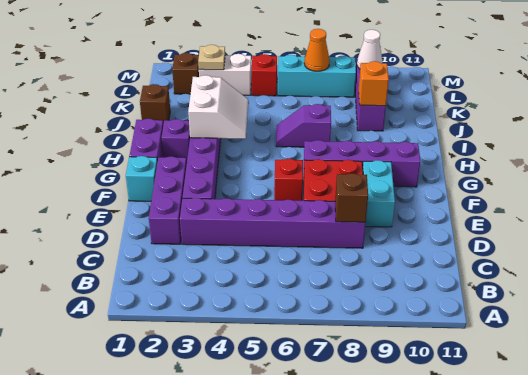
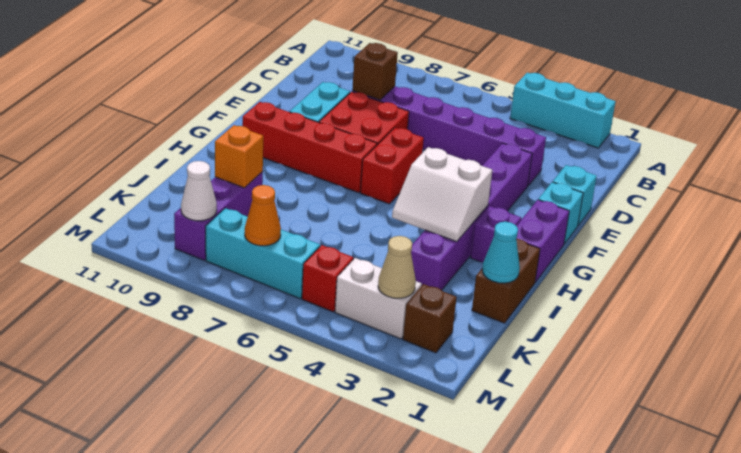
none -> cyan brick A2:A4 level 1
purple brick D2:F2 level 1 -> none
none -> cyan brick E1 level 1
red brick F6 level 1 -> red brick F6:G6 level 1
purple brick G7:G10 level 1 -> red brick G7:G10 level 1
white slope H3:I4 level 2 top 3 -> white slope H3:I4 level 2 top H
purple slope I6:I7 level 1 top 7 -> none
brown brick J1 level 1 -> brown brick I1:J1 level 1
none -> cyan cone J1 level 2
tan plate L3 level 2 -> tan cone L3 level 2

